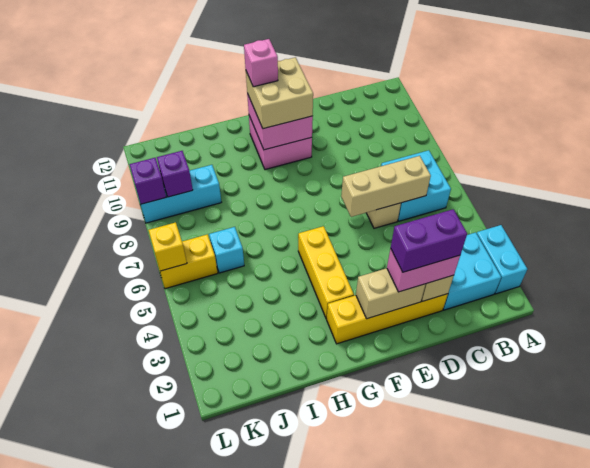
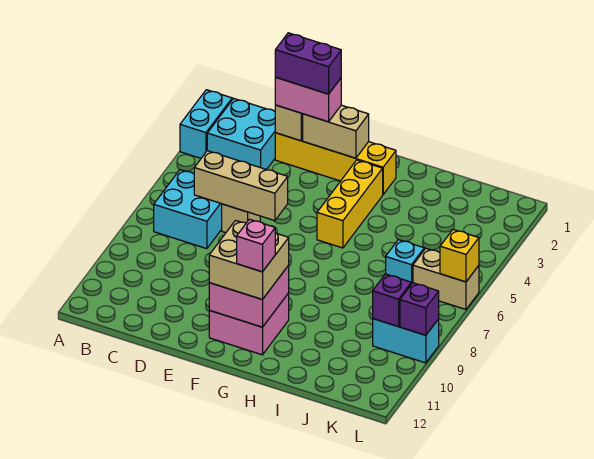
cyan brick J9:L9 level 1 -> cyan brick K9:L9 level 1
yellow brick K6:L6 level 1 -> tan brick K6:L6 level 1

